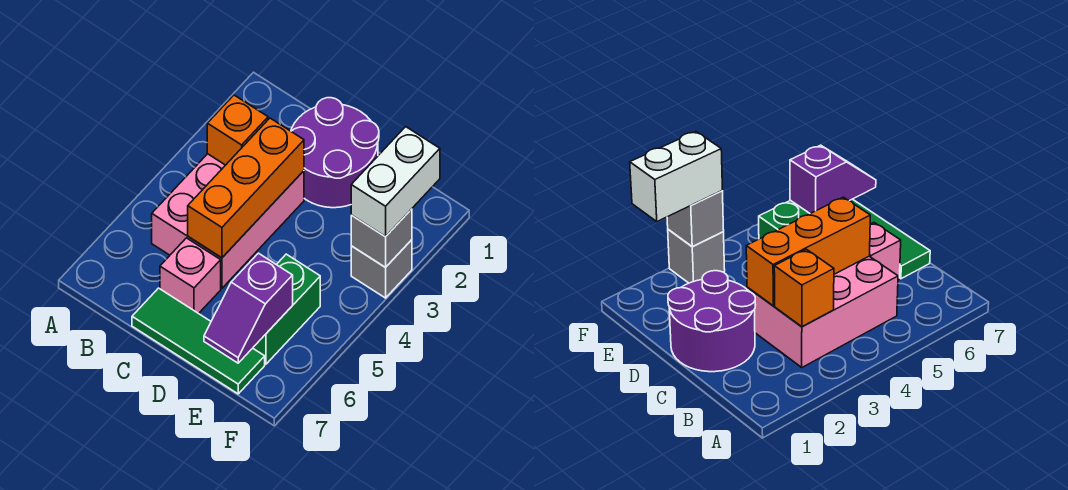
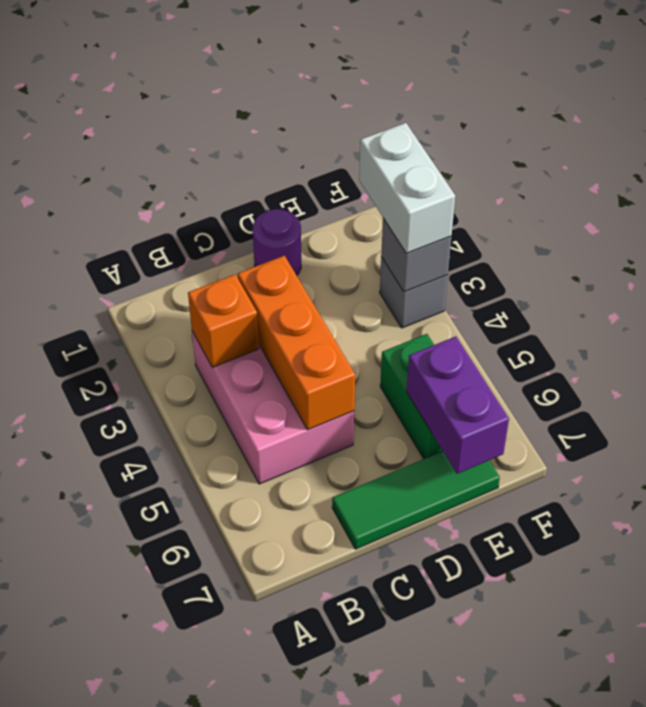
purple round brick C1:D2 level 1 -> purple round brick D1 level 1
pink brick C6 level 1 -> none
purple slope E6:E7 level 2 top 6 -> purple brick E6:E7 level 2

